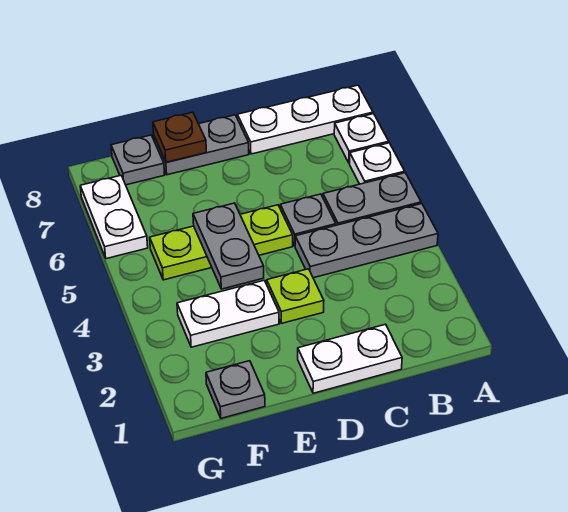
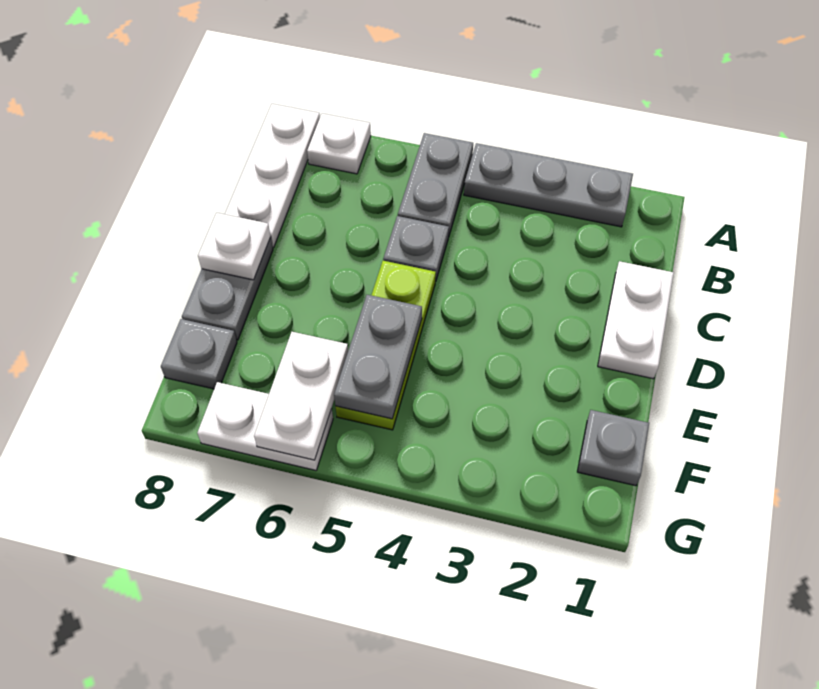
grey plate A4:C4 level 1 -> grey plate A2:A4 level 1
white plate A6 level 1 -> white plate D8 level 2
lime plate D3 level 1 -> none
white plate E3:F3 level 1 -> white plate F6:G6 level 2
grey plate E4:E5 level 2 -> grey plate E5:F5 level 2
brown plate E8 level 2 -> none

